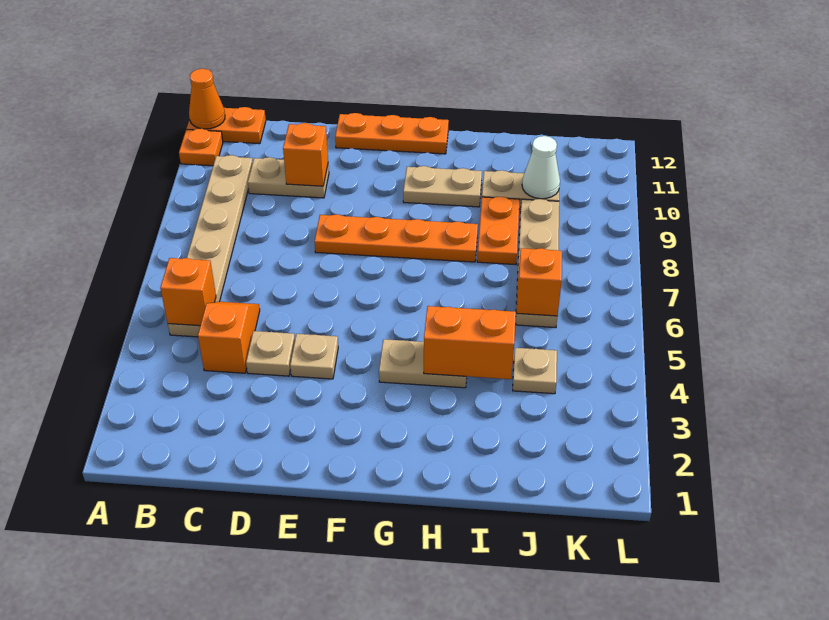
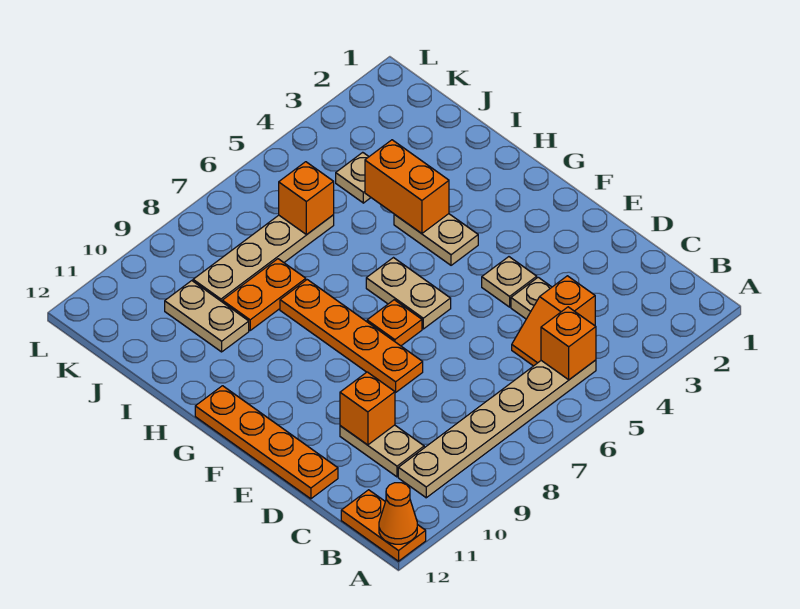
orange plate A11 level 1 -> orange plate F7 level 1
orange plate E12:G12 level 1 -> orange plate D12:G12 level 1
tan plate G10:H10 level 1 -> tan plate F6:G6 level 1
white cone J10 level 2 -> none

